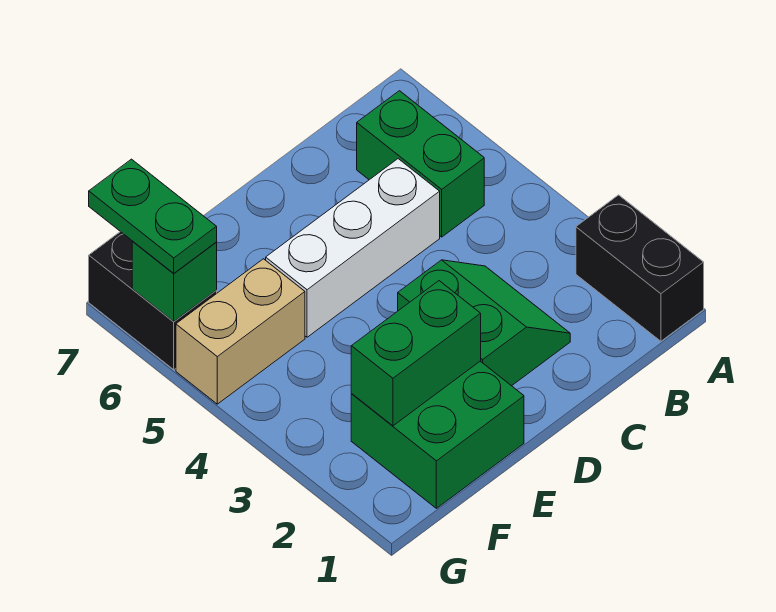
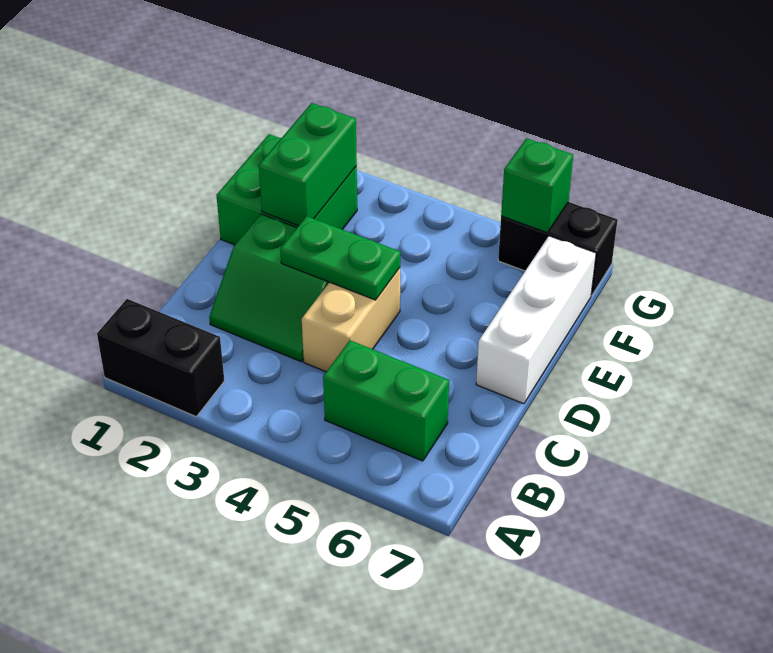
white brick C5:E5 level 1 -> white brick D7:F7 level 1
tan brick F5:G5 level 1 -> tan brick C4:D4 level 1
green plate G6:G7 level 3 -> green plate D3:D4 level 2

